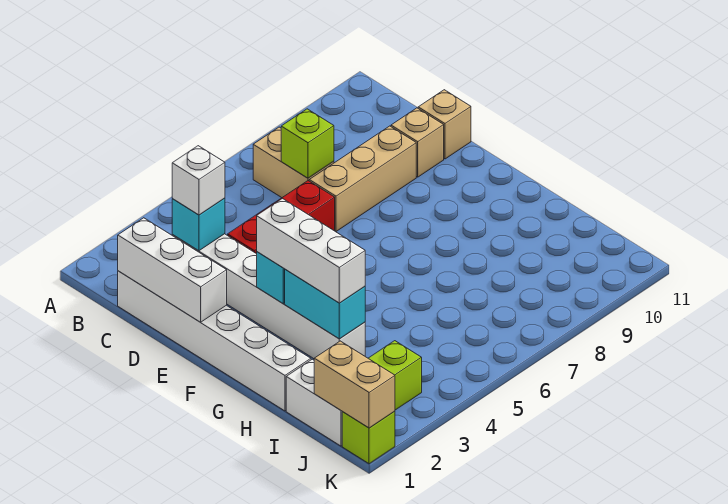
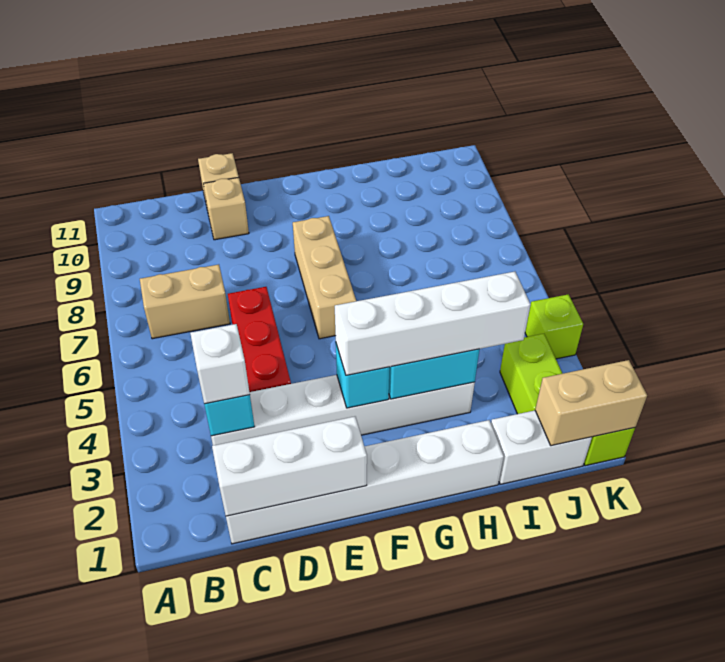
lime brick C7 level 2 -> lime brick K4 level 1
tan brick D7:D9 level 1 -> tan brick F6:F8 level 1
white brick F3:H3 level 3 -> white brick F3:I3 level 3

